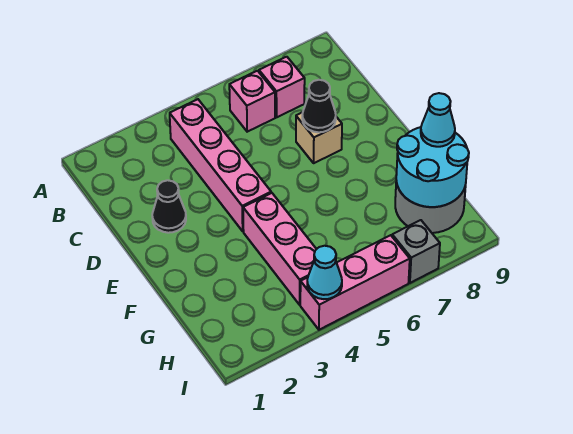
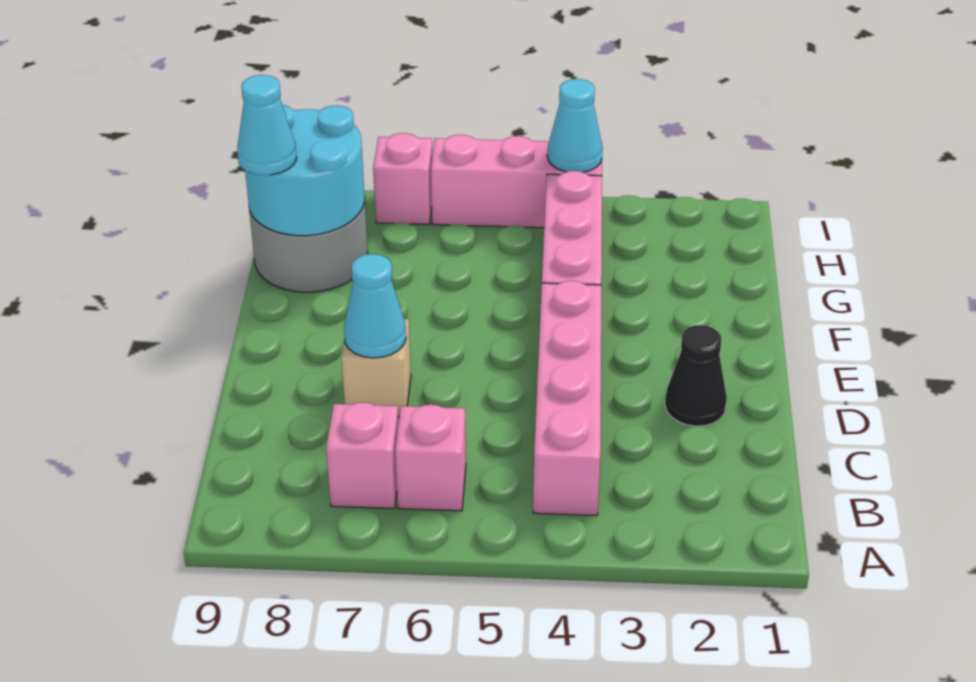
black cone D7 level 2 -> cyan cone D7 level 2
grey brick I7 level 1 -> pink brick I7 level 1

